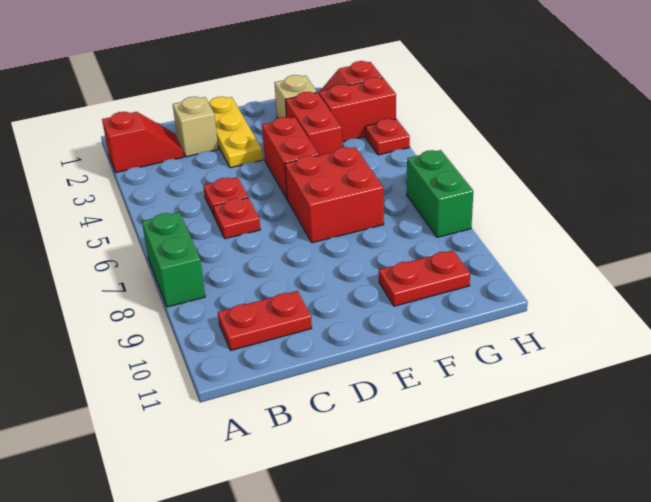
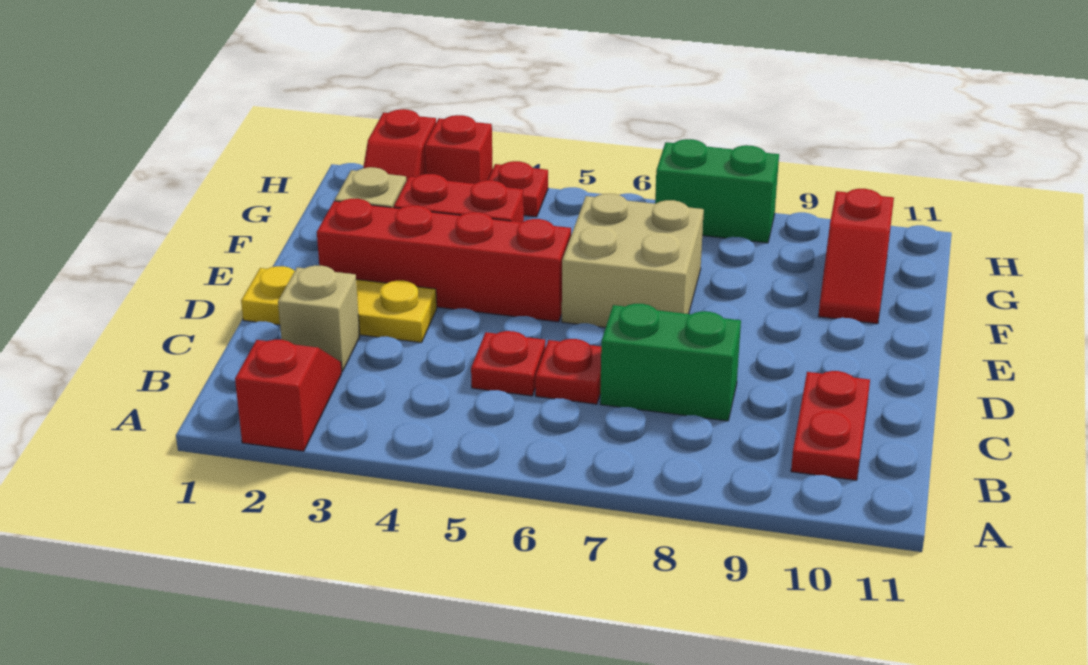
green brick A7:A8 level 1 -> green brick C7:C8 level 1
red brick E4:E5 level 1 -> red brick E2:E5 level 1
red brick E6:F7 level 1 -> tan brick E6:F7 level 1
red plate F10:G10 level 1 -> red slope F10:G10 level 1 top G
red brick G3:H3 level 1 -> red brick H3 level 1

